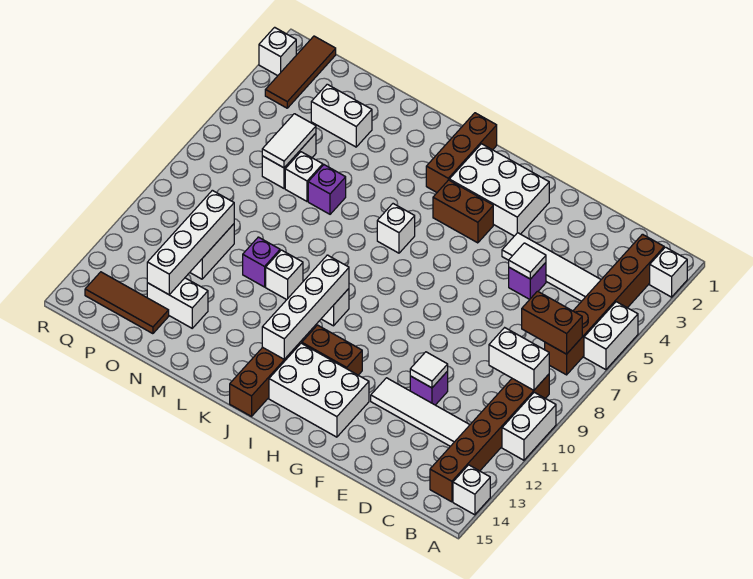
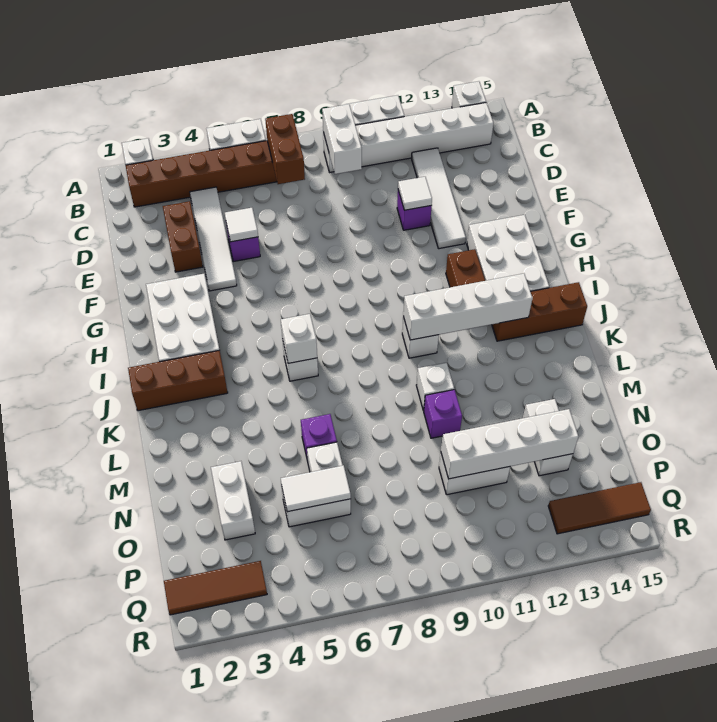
brown brick B9:B14 level 1 -> white brick B9:B14 level 1
brown brick H4:I4 level 1 -> brown brick D3:E3 level 1
brown tile O14:Q14 level 1 -> brown tile Q13:Q15 level 1
white brick R2 level 1 -> white brick J6 level 2

